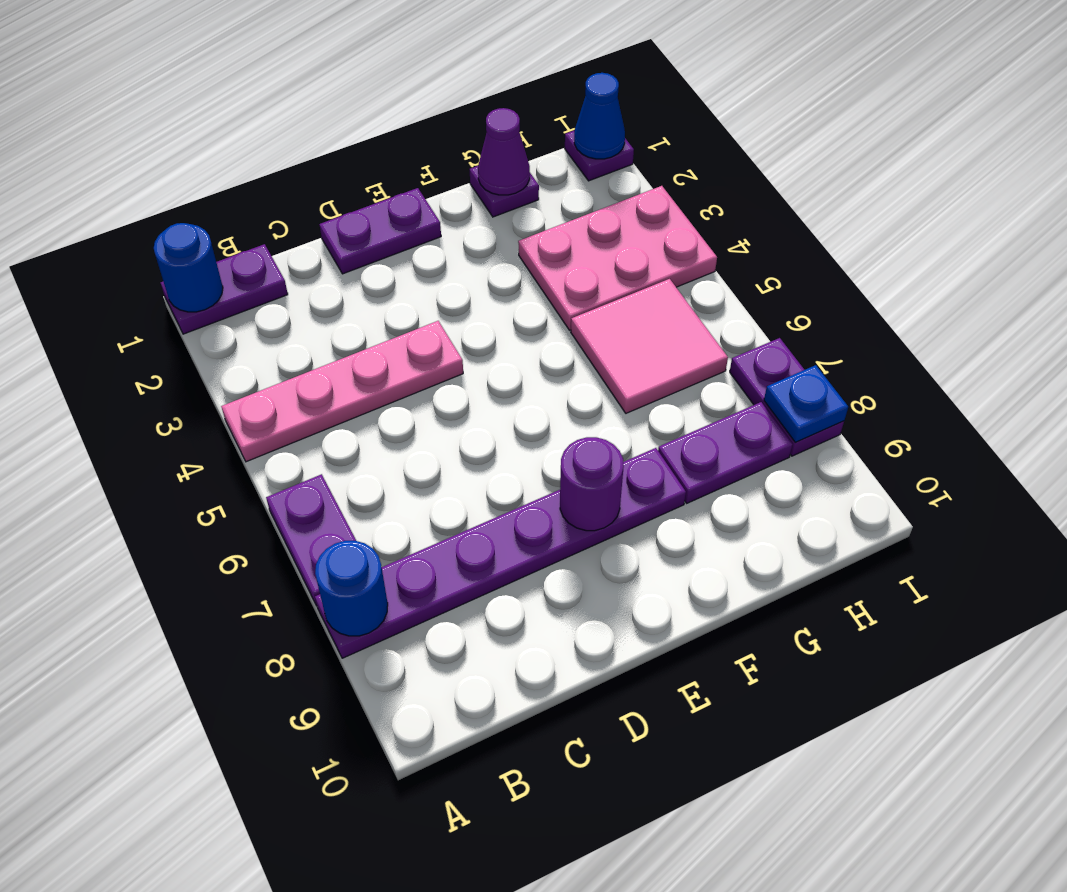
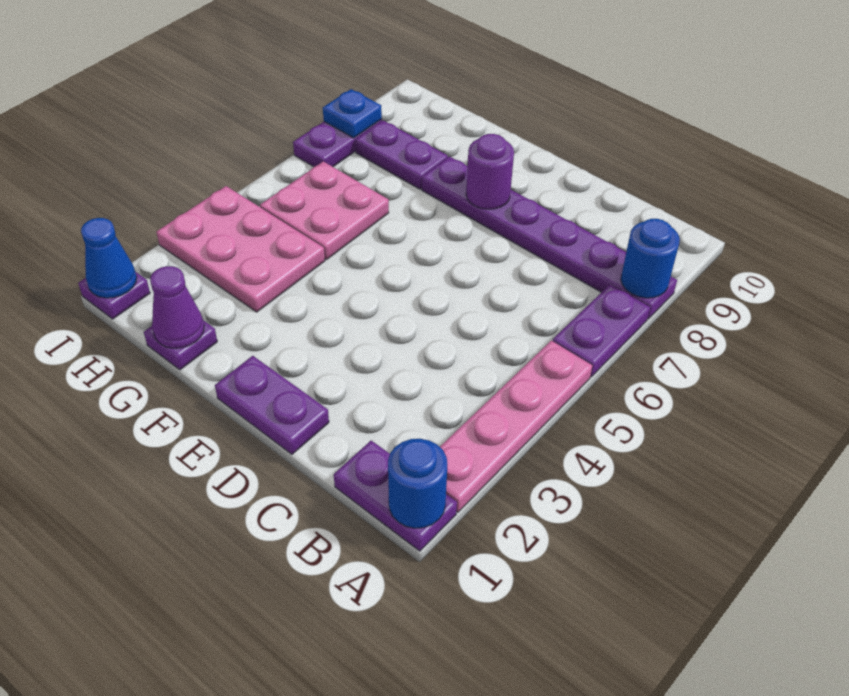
pink plate A4:D4 level 1 -> pink plate A2:A5 level 1
pink tile G5:H6 level 1 -> pink plate G5:H6 level 1

